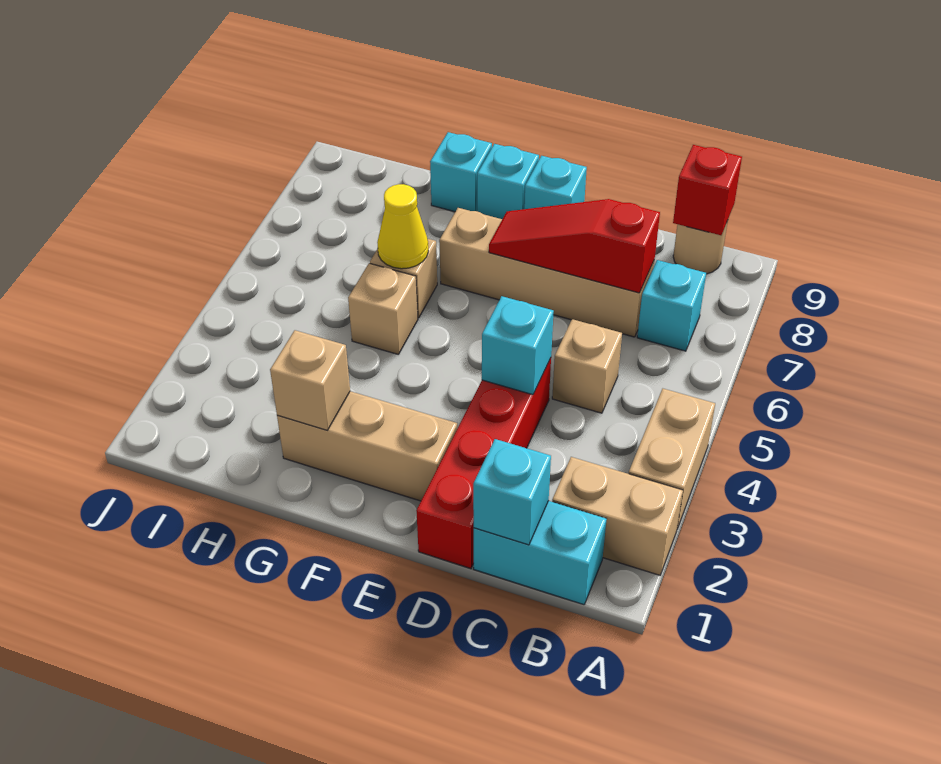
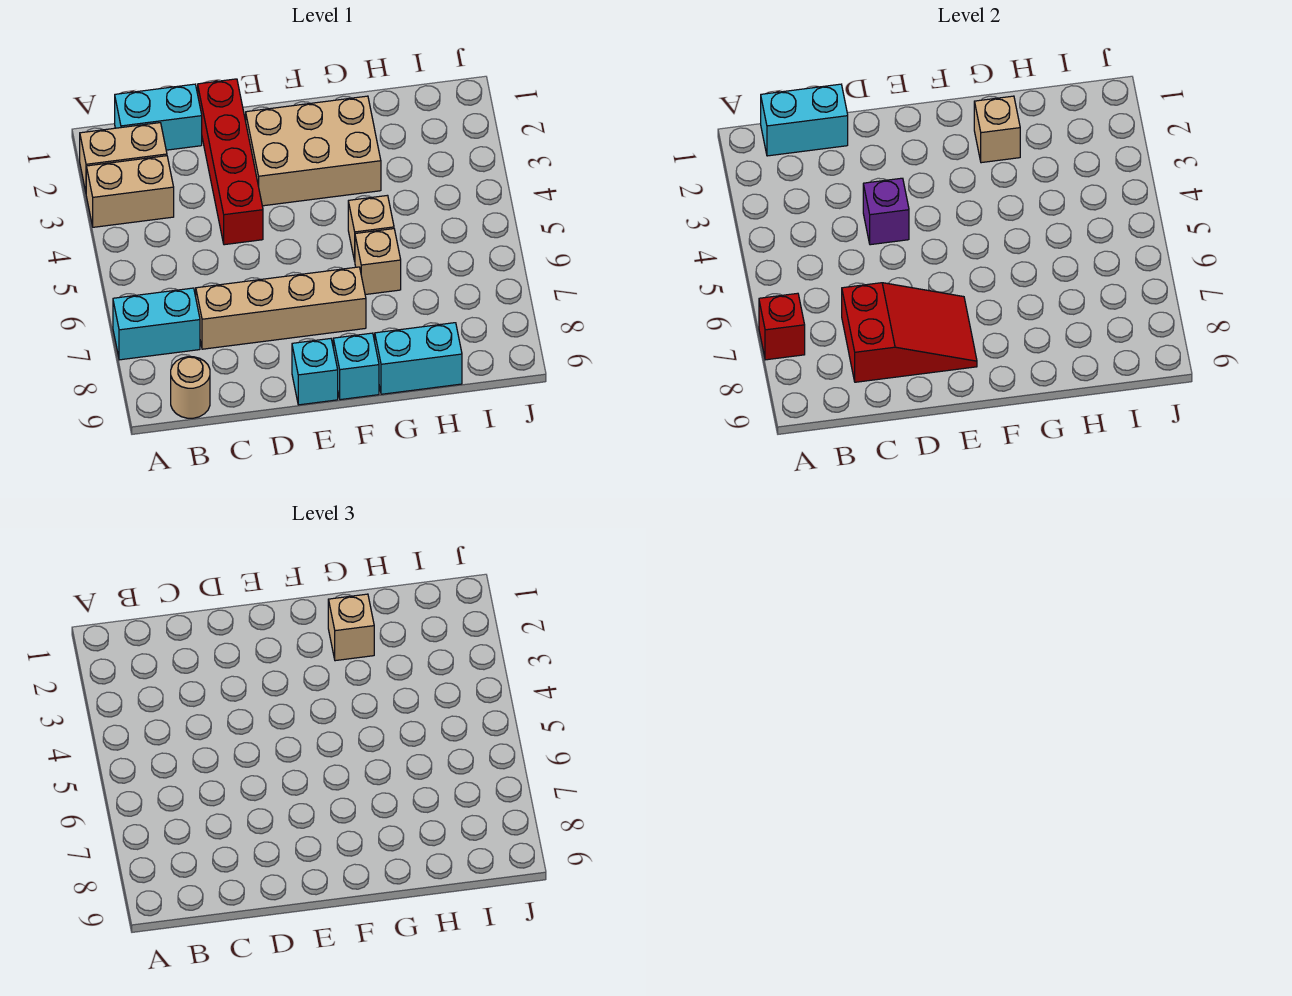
tan brick A3:A4 level 1 -> tan brick A3:B3 level 1
cyan brick B7 level 1 -> cyan brick A7:B7 level 1
red brick B9 level 2 -> red brick A7 level 2
cyan brick C1 level 2 -> cyan brick B1:C1 level 2
tan brick C5 level 1 -> tan brick G2 level 3
red slope C7:E7 level 2 top C -> red slope C7:E8 level 2 top C
cyan brick D4 level 2 -> purple brick D4 level 2
tan brick E2:G2 level 1 -> tan brick E2:G3 level 1
yellow cone G6 level 2 -> none
cyan brick G9 level 1 -> cyan brick G9:H9 level 1

